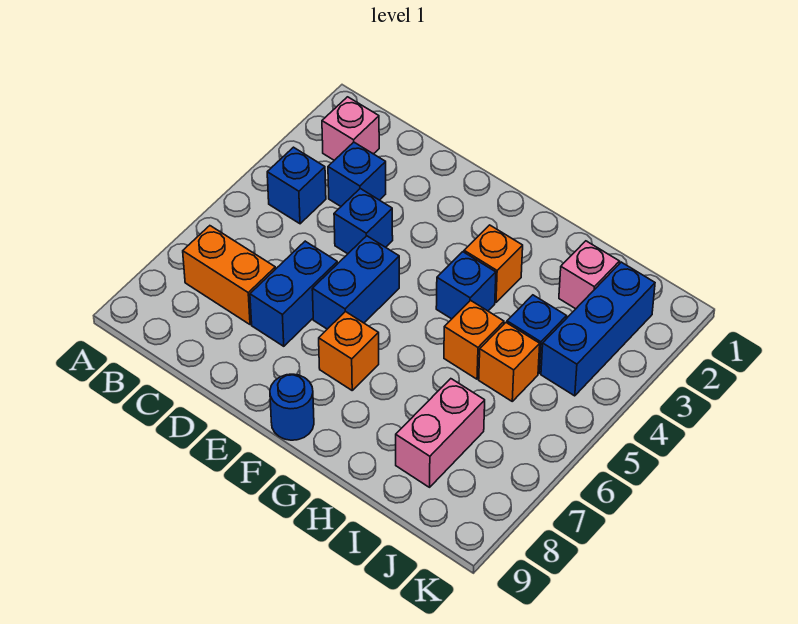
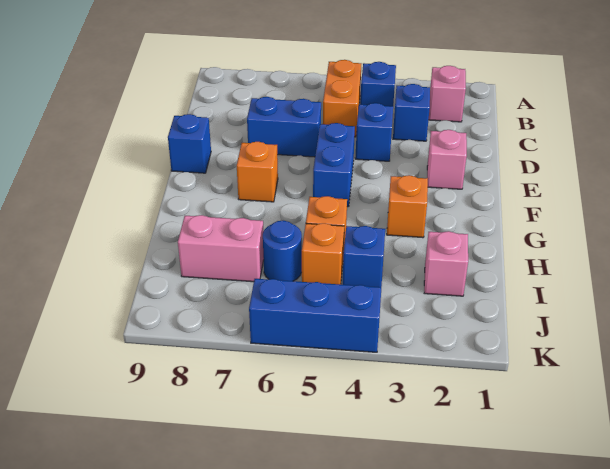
orange brick B7:C7 level 1 -> orange brick B5:C5 level 1
none -> pink brick E2 level 1
blue brick E5:E6 level 1 -> blue brick E5:F5 level 1
blue round brick F9 level 1 -> blue round brick I6 level 1
blue brick G4 level 1 -> blue brick E9 level 1
blue brick J2:J4 level 1 -> blue brick K4:K6 level 1

